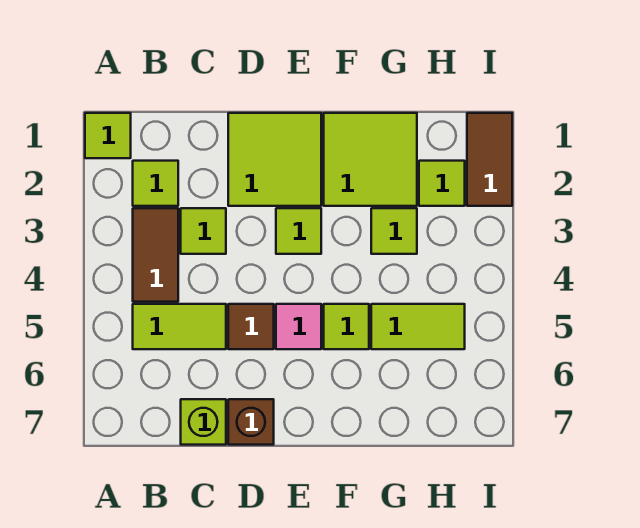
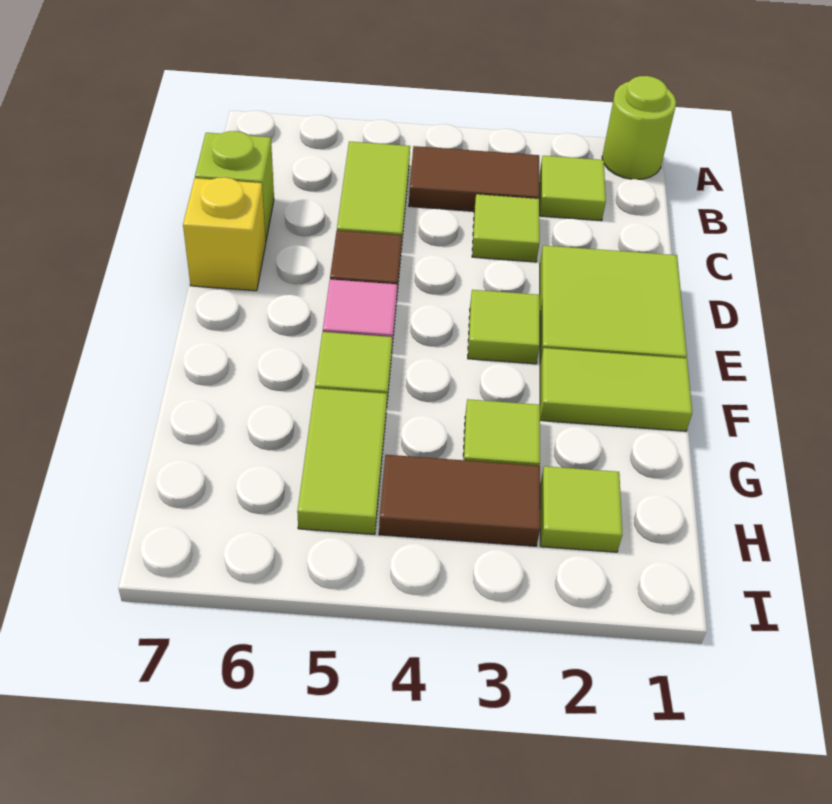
lime tile A1 level 1 -> lime round brick A1 level 1
brown brick D7 level 1 -> yellow brick D7 level 1
lime tile F1:G2 level 1 -> lime tile F1:F2 level 1
brown tile I1:I2 level 1 -> brown tile H3:H4 level 1

